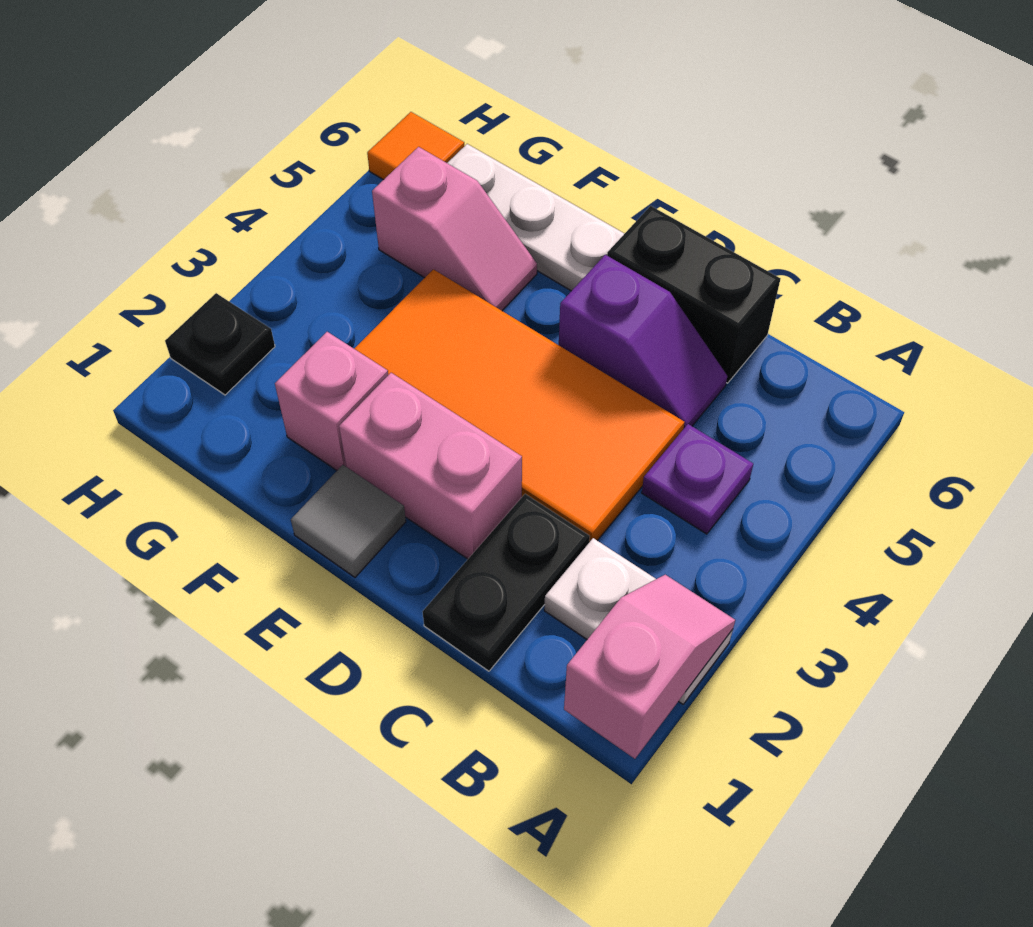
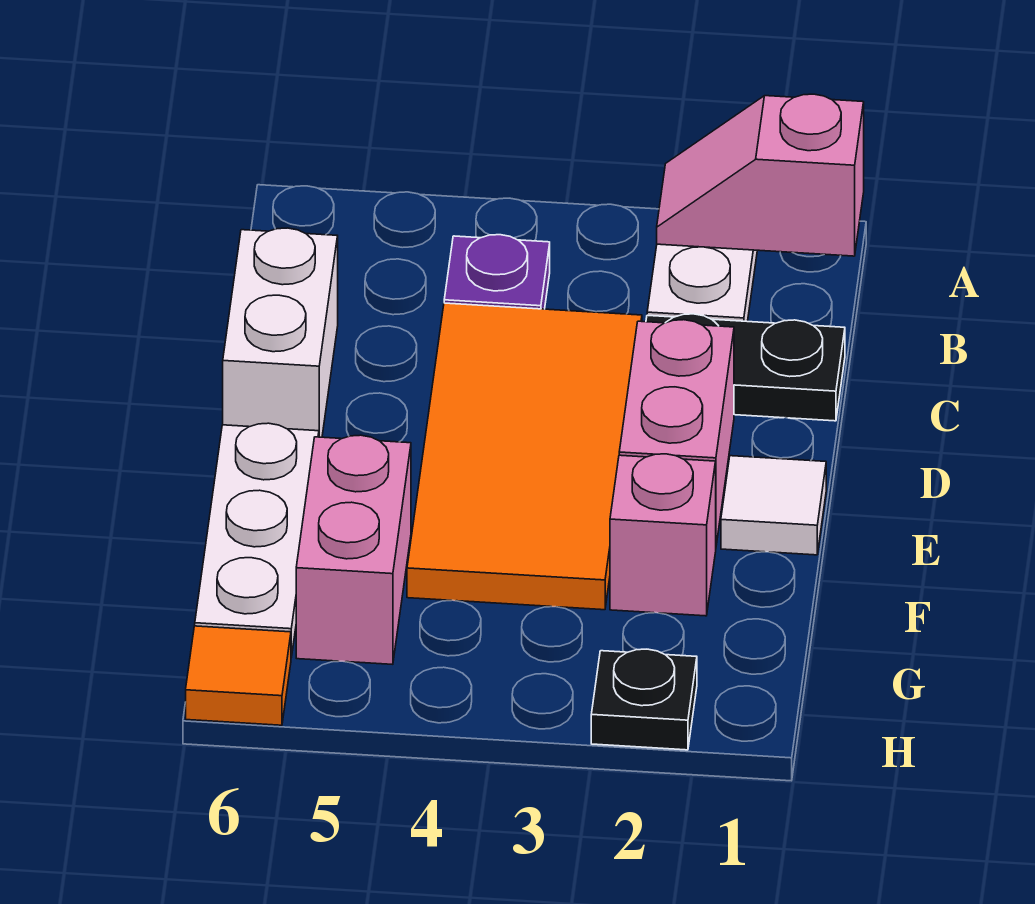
purple slope C5:D5 level 1 top D -> none
black brick C6:D6 level 1 -> white brick C6:D6 level 1
grey tile E1 level 1 -> white tile E1 level 1
pink slope F5:G5 level 1 top G -> pink brick F5:G5 level 1

